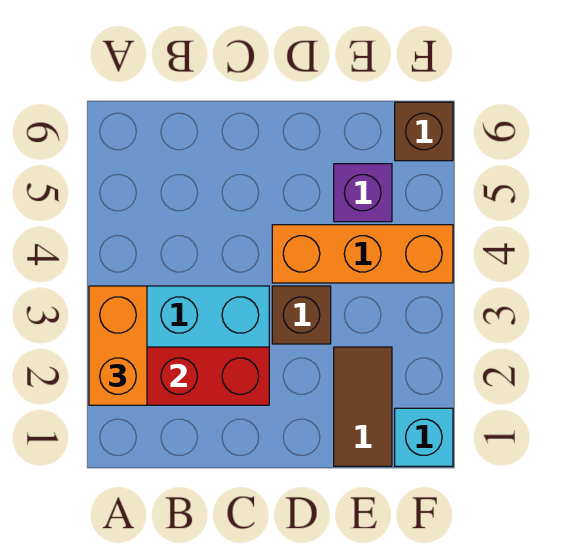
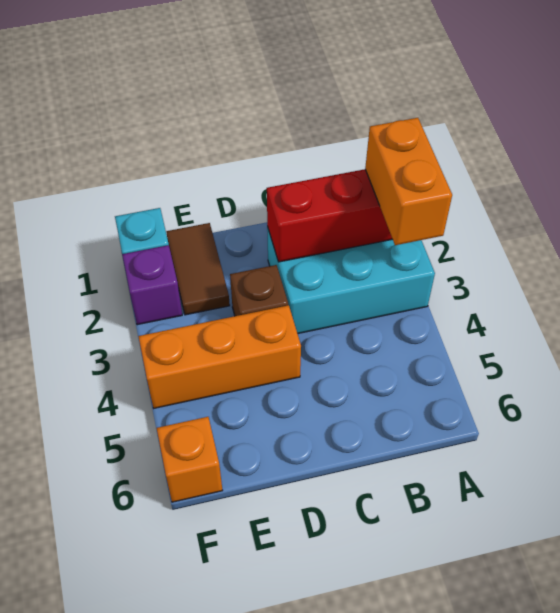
purple brick E5 level 1 -> purple brick F2 level 1
brown brick F6 level 1 -> orange brick F6 level 1

